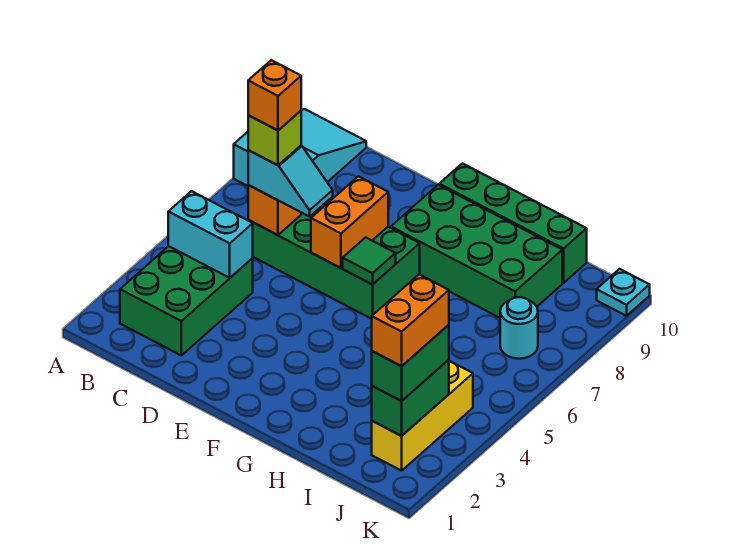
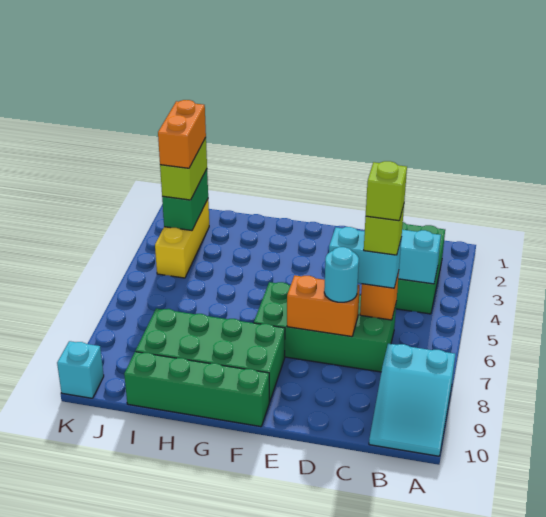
cyan slope C6:D6 level 3 top C -> cyan brick C6:D6 level 3
orange brick C6 level 5 -> lime brick C6 level 5
orange brick E6:E7 level 2 -> orange brick D7:E7 level 2
green tile F6 level 2 -> none
green brick J2:J3 level 3 -> lime brick J2:J3 level 3
cyan round brick J7 level 1 -> cyan round brick D7 level 3
cyan plate K10 level 1 -> cyan brick K10 level 1

